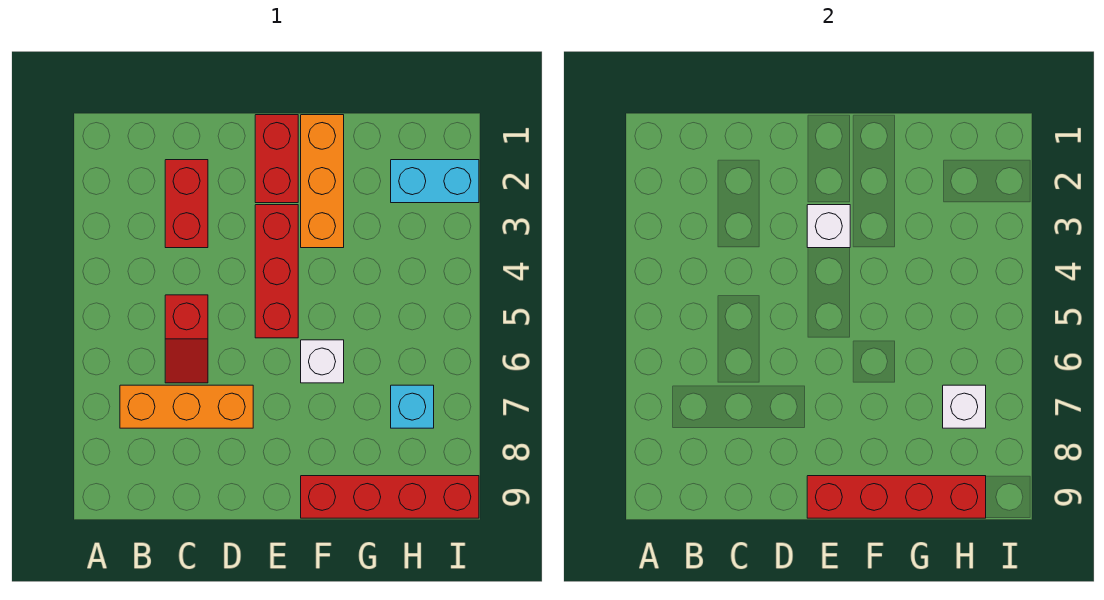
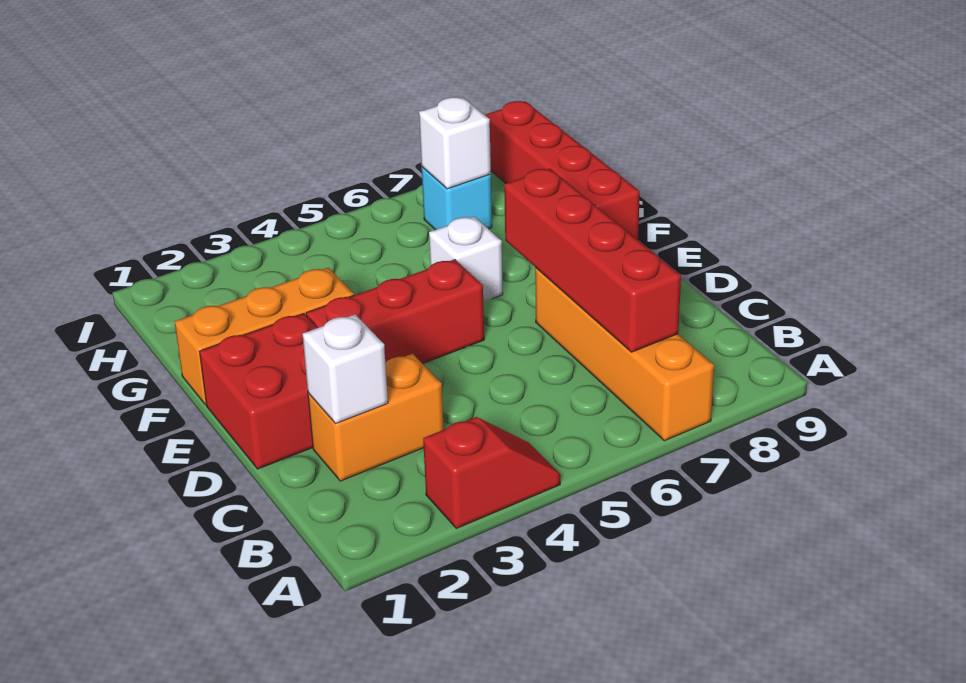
orange brick B7:D7 level 1 -> orange brick A7:D7 level 1
red brick C2:C3 level 1 -> orange brick C2:C3 level 1
red slope C5:C6 level 1 top 5 -> red slope A3:A4 level 1 top 3
red brick E1:E2 level 1 -> red brick D1:E2 level 1
white brick E3 level 2 -> white brick C2 level 2
red brick E9:H9 level 2 -> red brick B7:E7 level 2
cyan brick H2:I2 level 1 -> none

